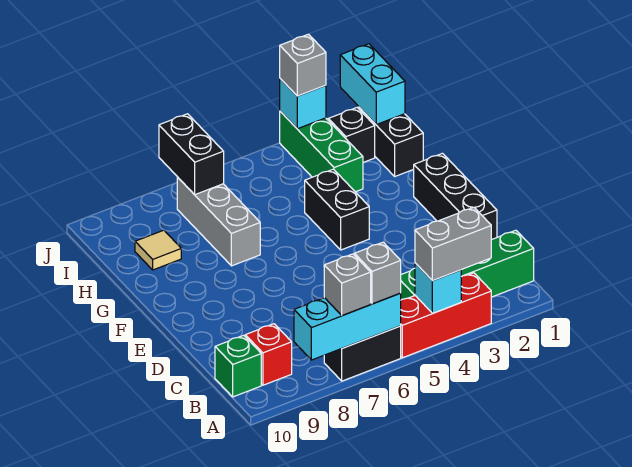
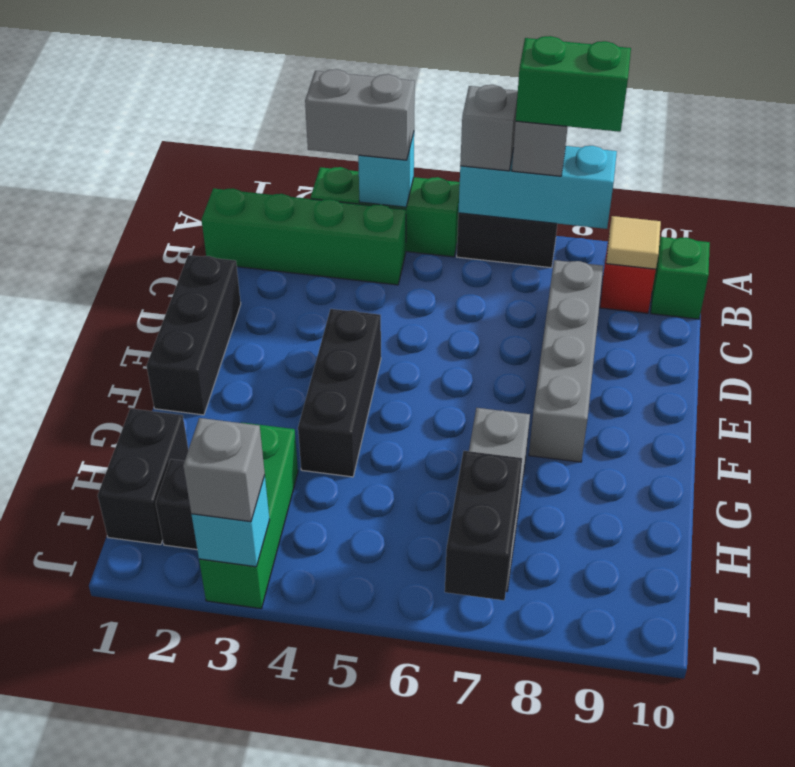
red brick A3:A5 level 1 -> green brick A3:A5 level 1
none -> green brick A7:A8 level 4
none -> grey brick C8:F8 level 1
black brick F4:G4 level 1 -> black brick E4:G4 level 1
tan tile H9 level 1 -> tan tile B9 level 2
cyan brick I1:J1 level 2 -> none

